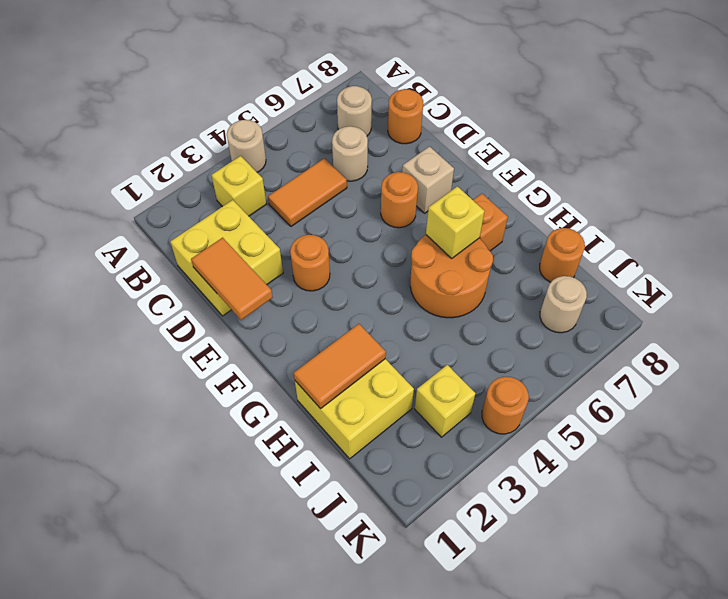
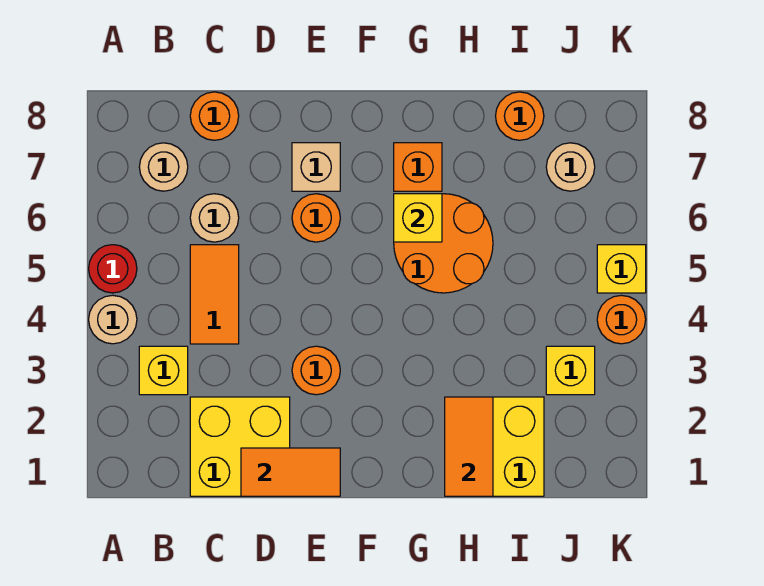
none -> red round brick A5 level 1
none -> yellow brick K5 level 1

